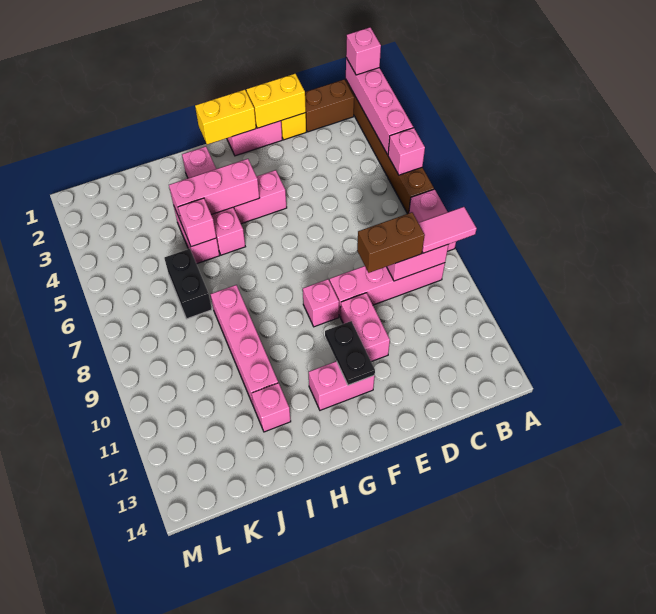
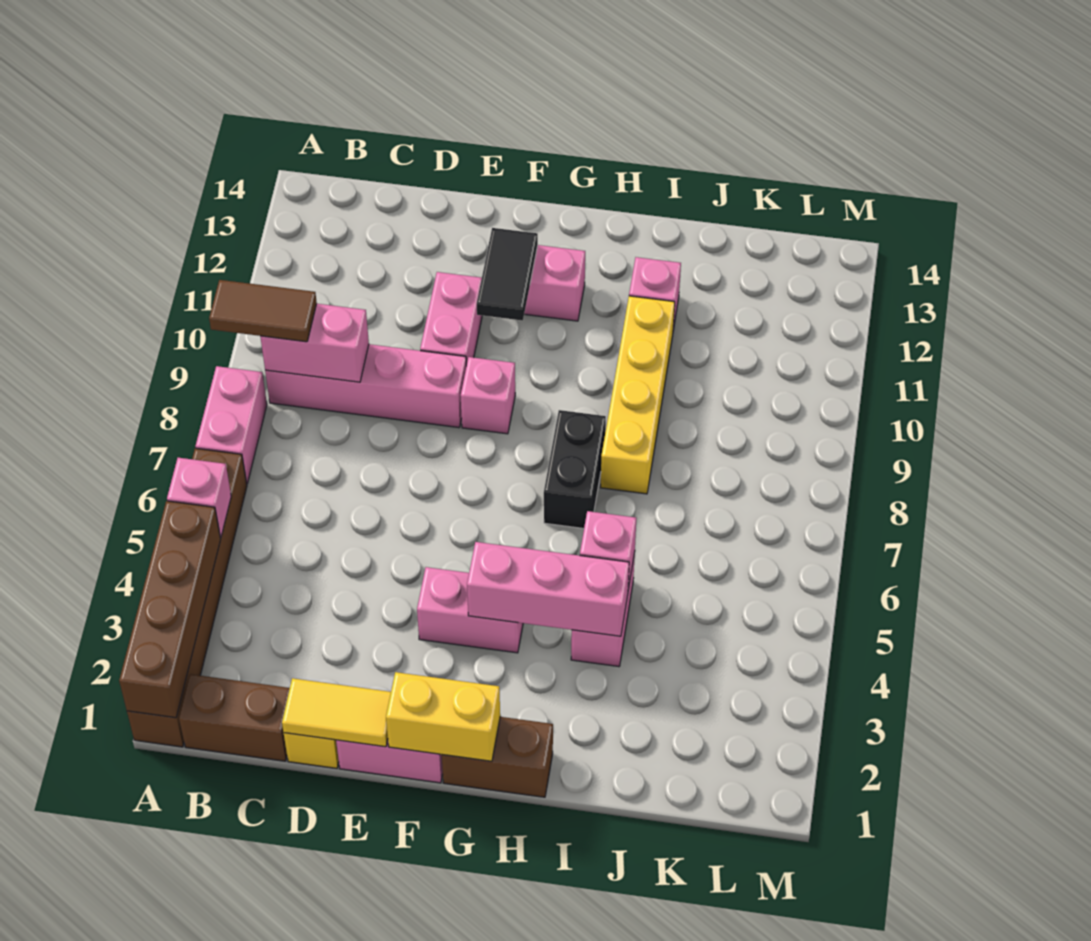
pink brick A1:A4 level 2 -> brown brick A1:A4 level 2
pink brick A1 level 3 -> none
pink tile A9:B9 level 3 -> brown tile A9:B9 level 3
brown brick C9:D9 level 3 -> brown brick G1:H1 level 1
yellow brick D1:E1 level 2 -> yellow tile D1:E1 level 2
black plate F11:F12 level 2 -> black tile F11:F12 level 2
pink brick H2:H5 level 1 -> none
pink brick I8:I11 level 1 -> yellow brick I8:I11 level 1
black brick J6:J7 level 1 -> black brick H7:H8 level 1

